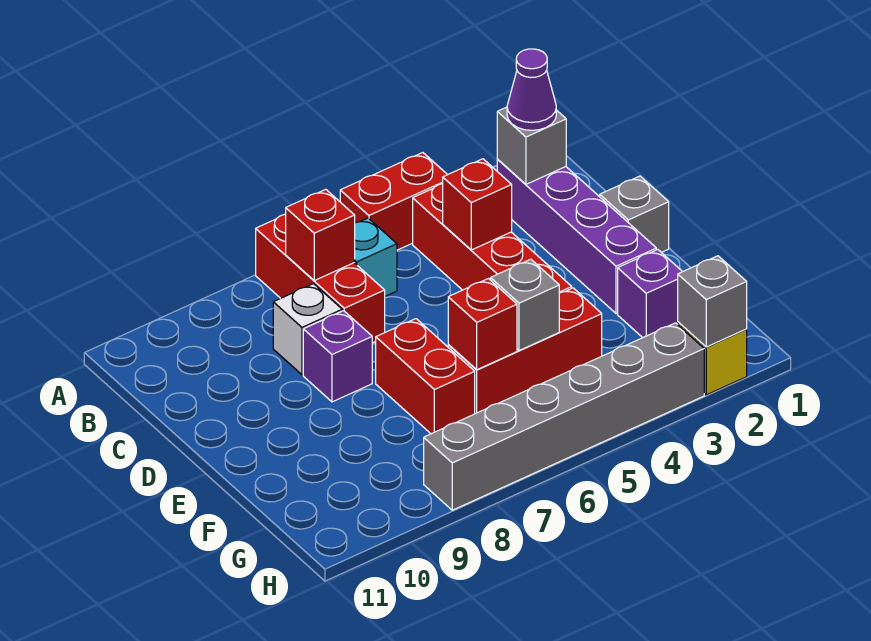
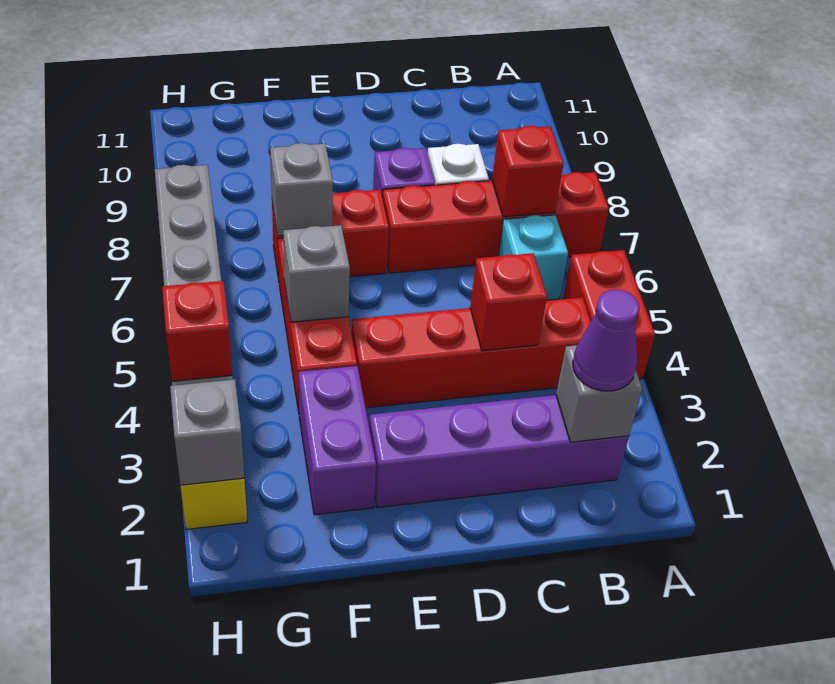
red brick A7:C7 level 1 -> red brick A7:D7 level 1
grey brick D1 level 1 -> grey brick F7 level 2
purple brick F2 level 1 -> purple brick F2:F3 level 1
red brick F6 level 2 -> red brick H4 level 2

